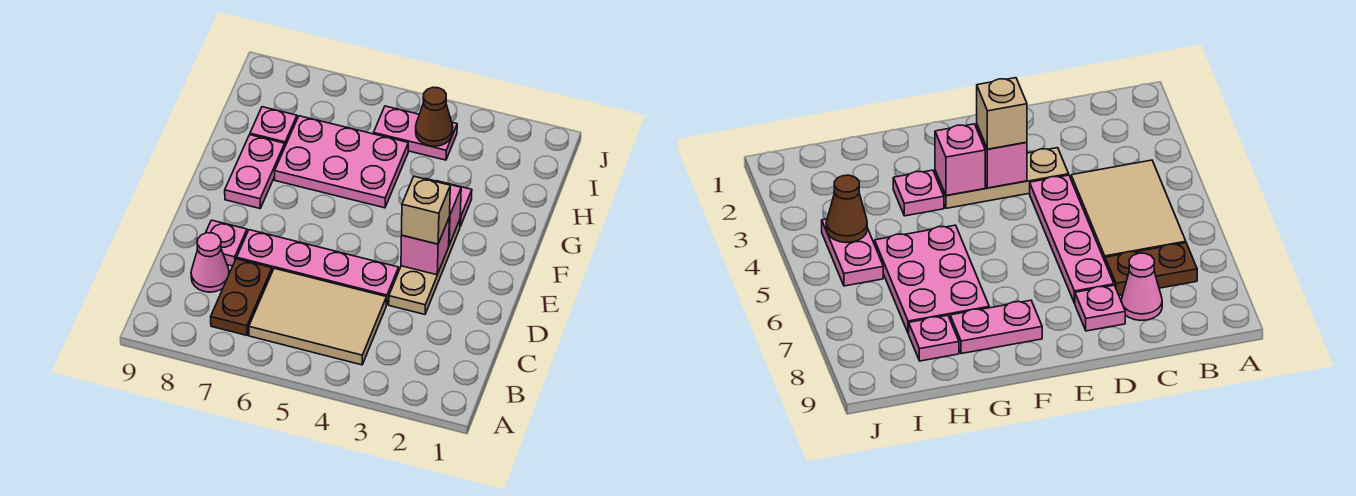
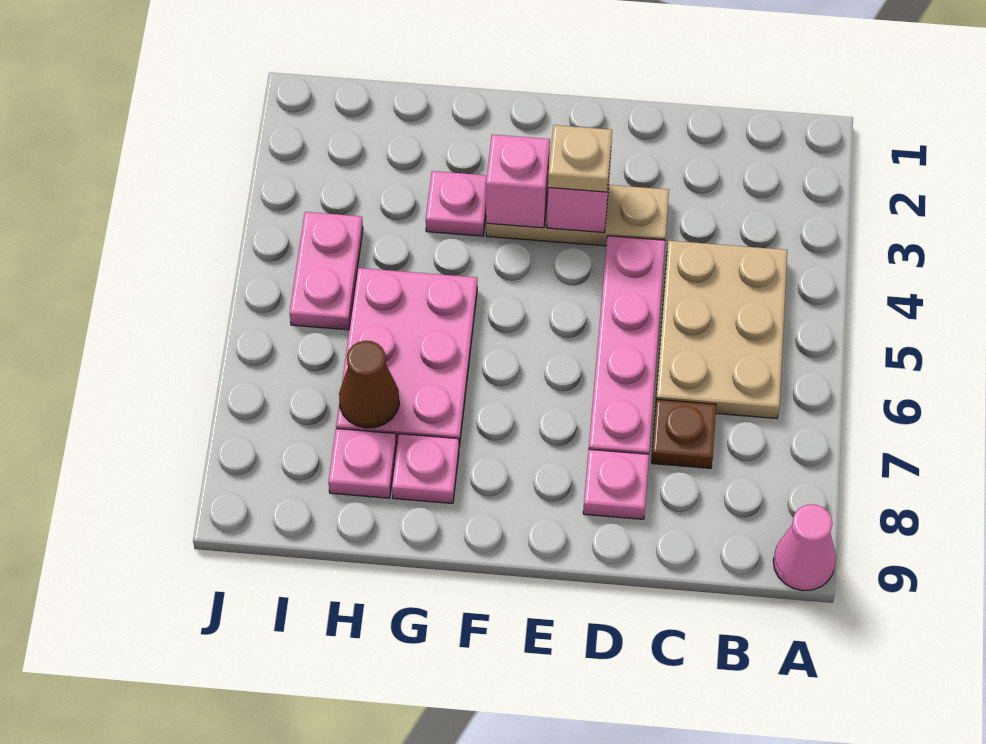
tan tile B4:C6 level 1 -> tan plate B4:C6 level 1
brown plate B7:C7 level 1 -> brown plate C7 level 1
pink cone C8 level 1 -> pink cone A9 level 1
tan brick E3 level 3 -> tan plate E3 level 3
pink plate F8:G8 level 1 -> pink plate G8 level 1
brown cone I4 level 2 -> brown cone H7 level 2

